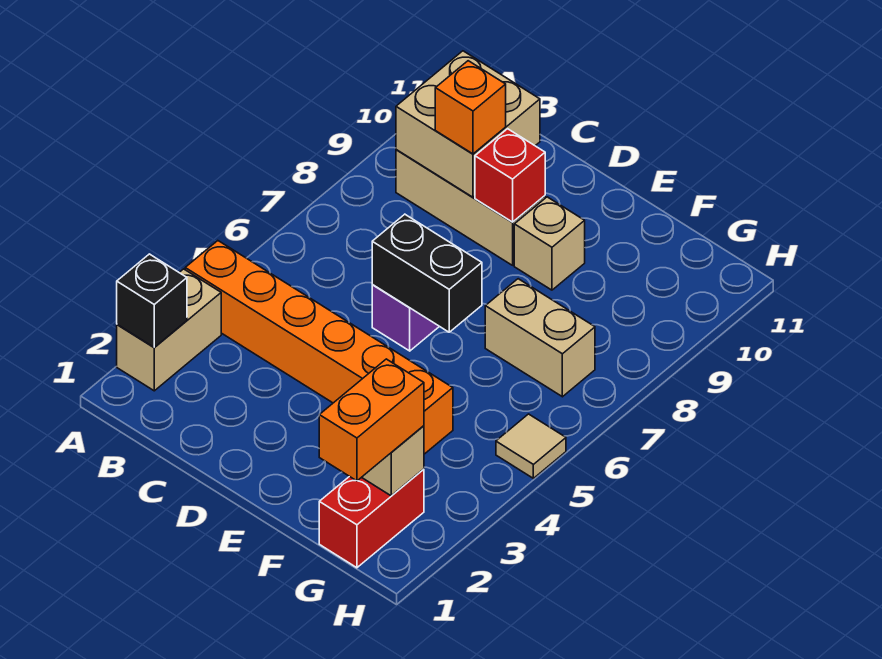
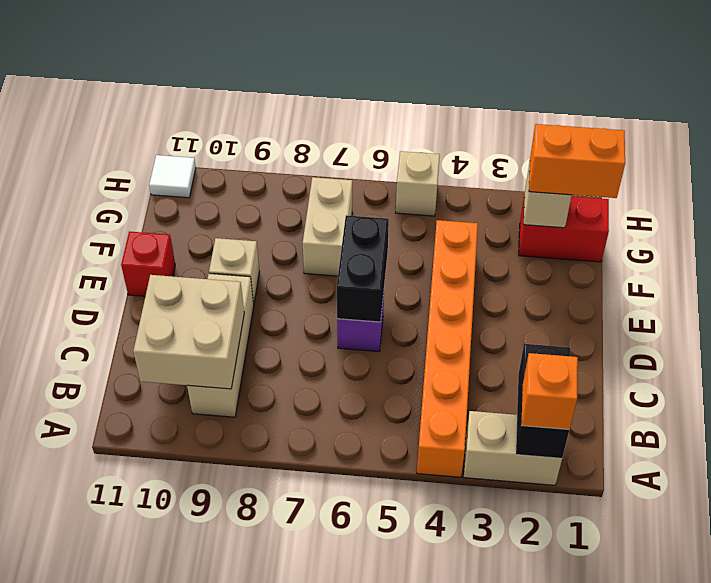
black brick A2 level 2 -> black brick A2:B2 level 2
orange brick C9 level 3 -> orange brick A2 level 3
red brick D9 level 2 -> red brick E11 level 1
tan tile H5 level 1 -> tan brick H5 level 1
none -> white tile H11 level 1

